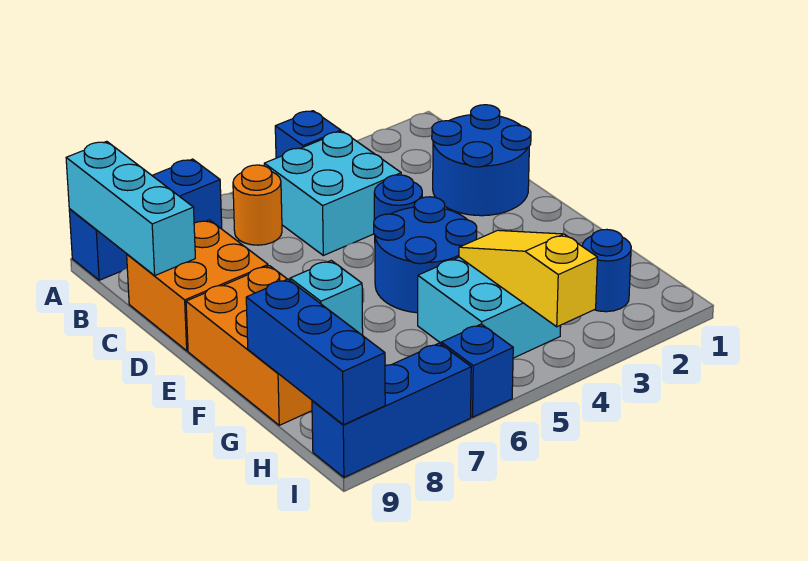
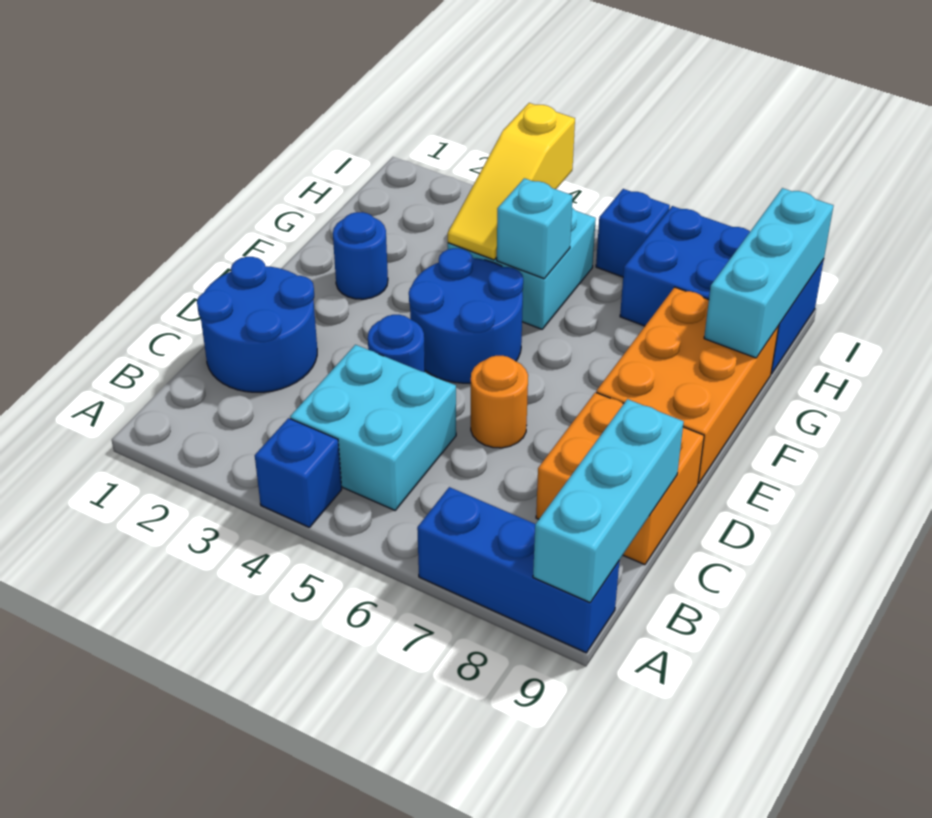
orange round brick B6 level 1 -> orange round brick D6 level 1
cyan brick G8 level 2 -> cyan brick G5 level 2
blue brick G9:I9 level 2 -> cyan brick G9:I9 level 2
blue round brick H2 level 1 -> blue round brick F2 level 1
blue brick I7:I9 level 1 -> blue brick H7:I9 level 1

